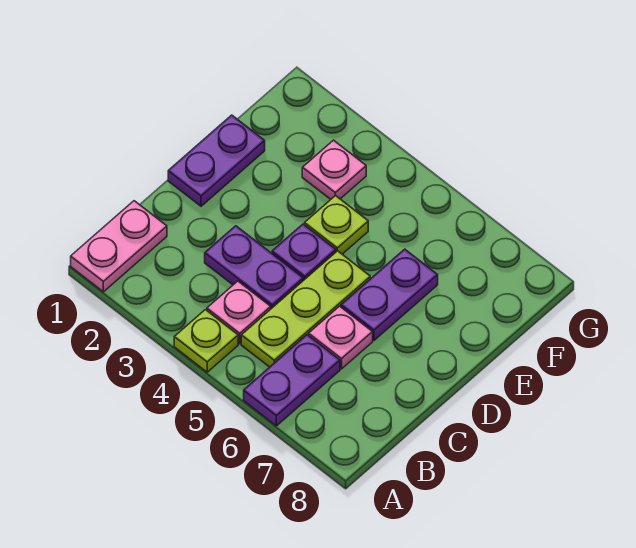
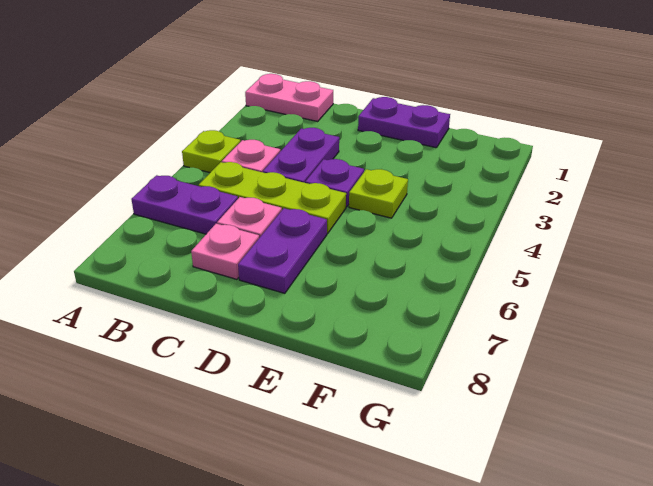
purple plate D6:E6 level 1 -> purple plate D6:D7 level 1
pink plate F3 level 1 -> pink plate C7 level 1

